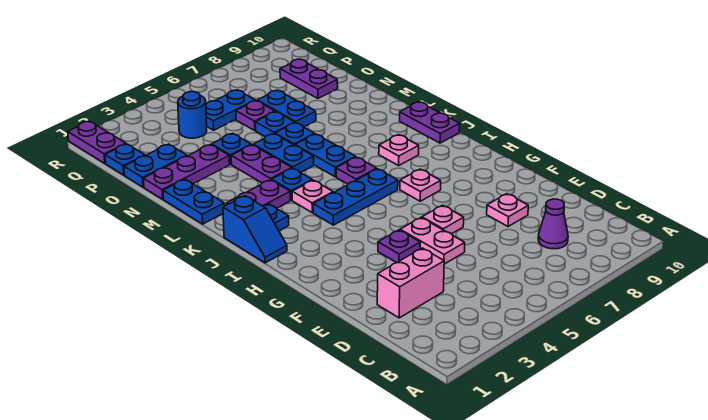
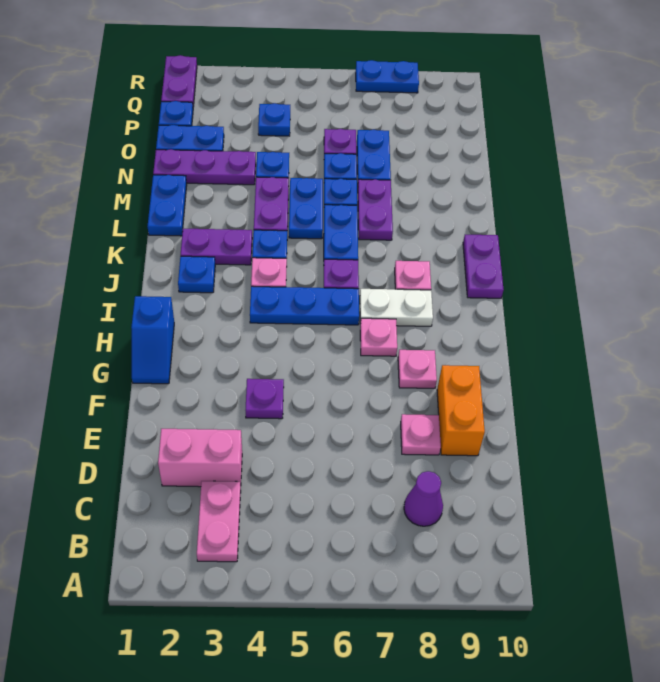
pink plate E5:F5 level 1 -> pink plate B3:C3 level 1
none -> orange brick E9:F9 level 1
pink plate F6 level 1 -> pink plate G8 level 1
blue slope I1:J1 level 1 top J -> blue slope G1:H1 level 1 top H
none -> white plate I7:I8 level 1
purple plate O9:P9 level 1 -> purple plate L7:M7 level 1
blue round brick P4 level 1 -> blue plate P4 level 1
blue plate P5:P6 level 1 -> blue plate R7:R8 level 1

